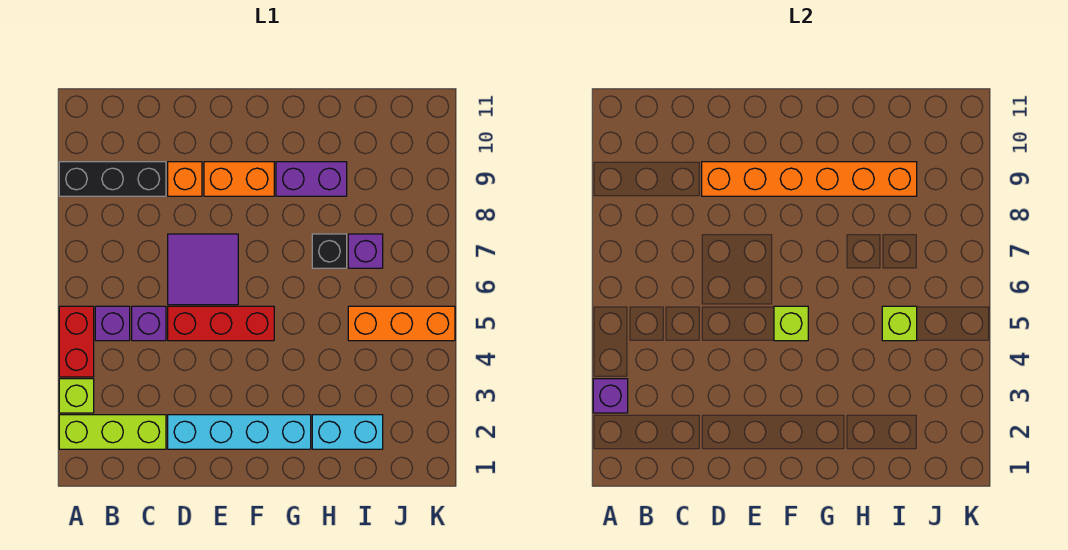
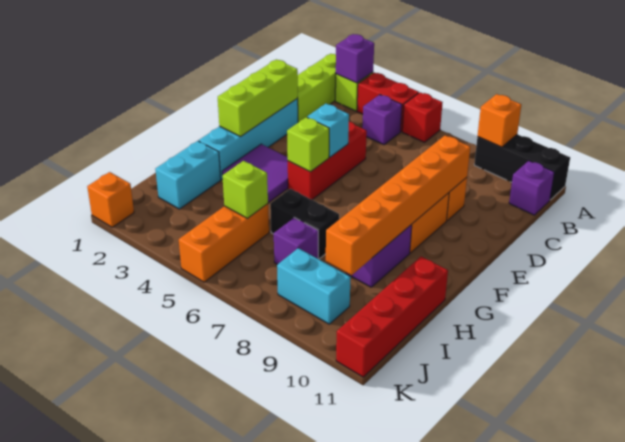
none -> red brick A6 level 1
black brick A9:C9 level 1 -> black brick A9:A11 level 1
none -> orange brick A9 level 2
purple brick C5 level 1 -> purple brick B11 level 1
none -> lime brick D2:F2 level 2
purple tile D6:E7 level 1 -> purple tile F3:G4 level 1
none -> cyan brick E5 level 2
black brick H7 level 1 -> black brick H6:H7 level 1
none -> red brick H11:K11 level 1
none -> cyan brick J8:J9 level 1
none -> orange brick K1 level 1

